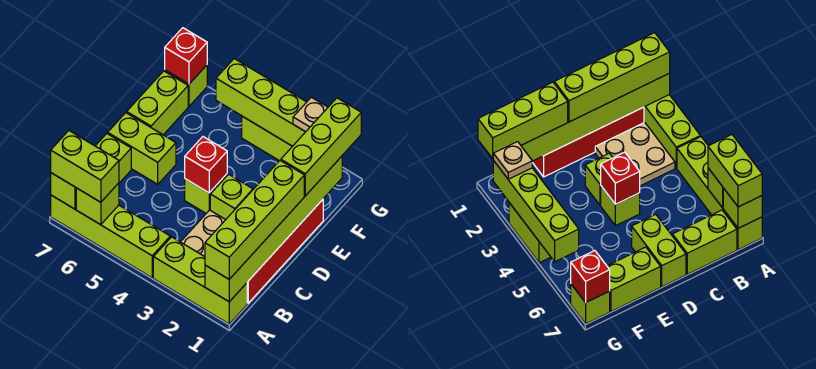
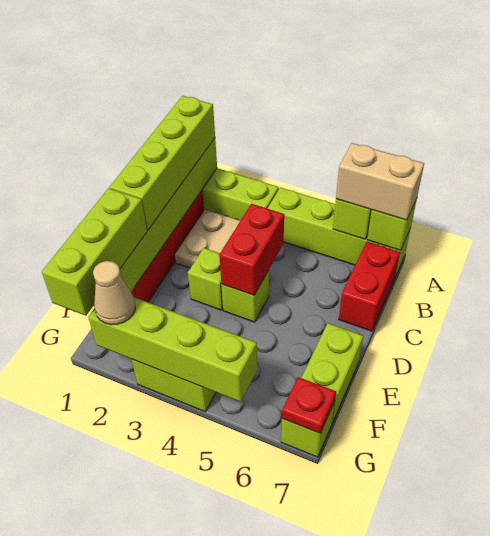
lime brick A6:A7 level 3 -> tan brick A6:A7 level 3
lime brick B7:C7 level 1 -> red brick B7:C7 level 1
red brick D4 level 2 -> red brick C4:D4 level 2
lime brick D6:D7 level 1 -> none
tan plate G2 level 3 -> tan cone G2 level 3
red brick G7 level 2 -> red plate G7 level 2

